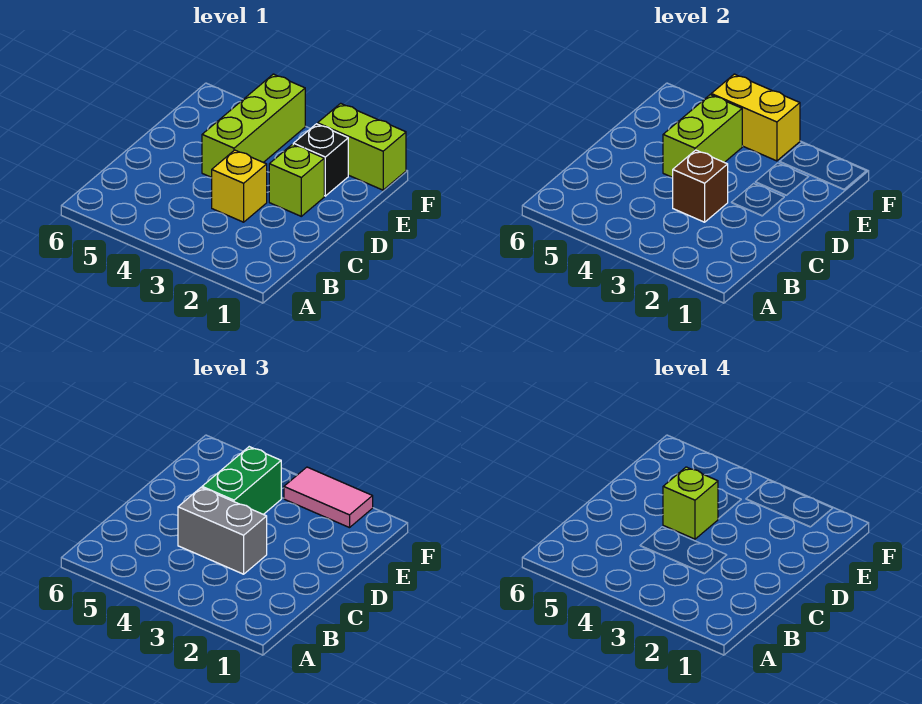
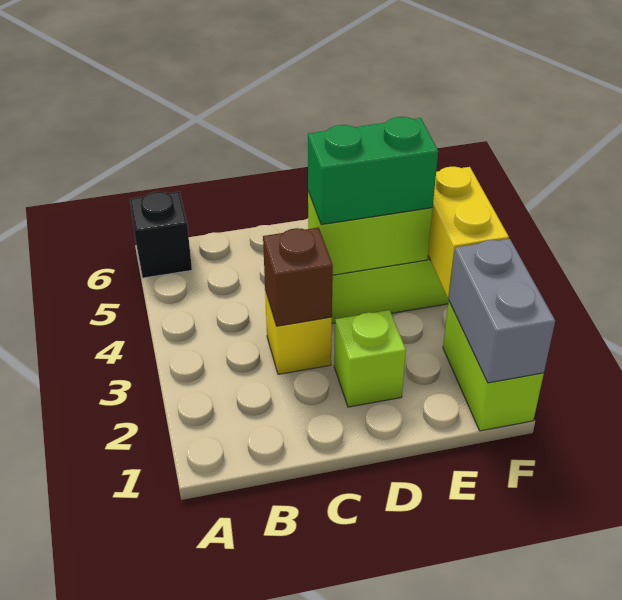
grey brick C3:C4 level 3 -> grey brick F1:F2 level 2
lime brick D4 level 4 -> none
black brick E2 level 1 -> black brick A6 level 1
pink tile F2:F3 level 3 -> none

